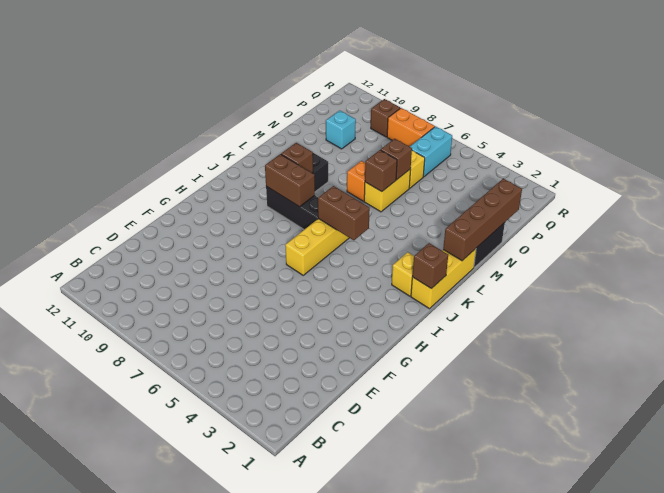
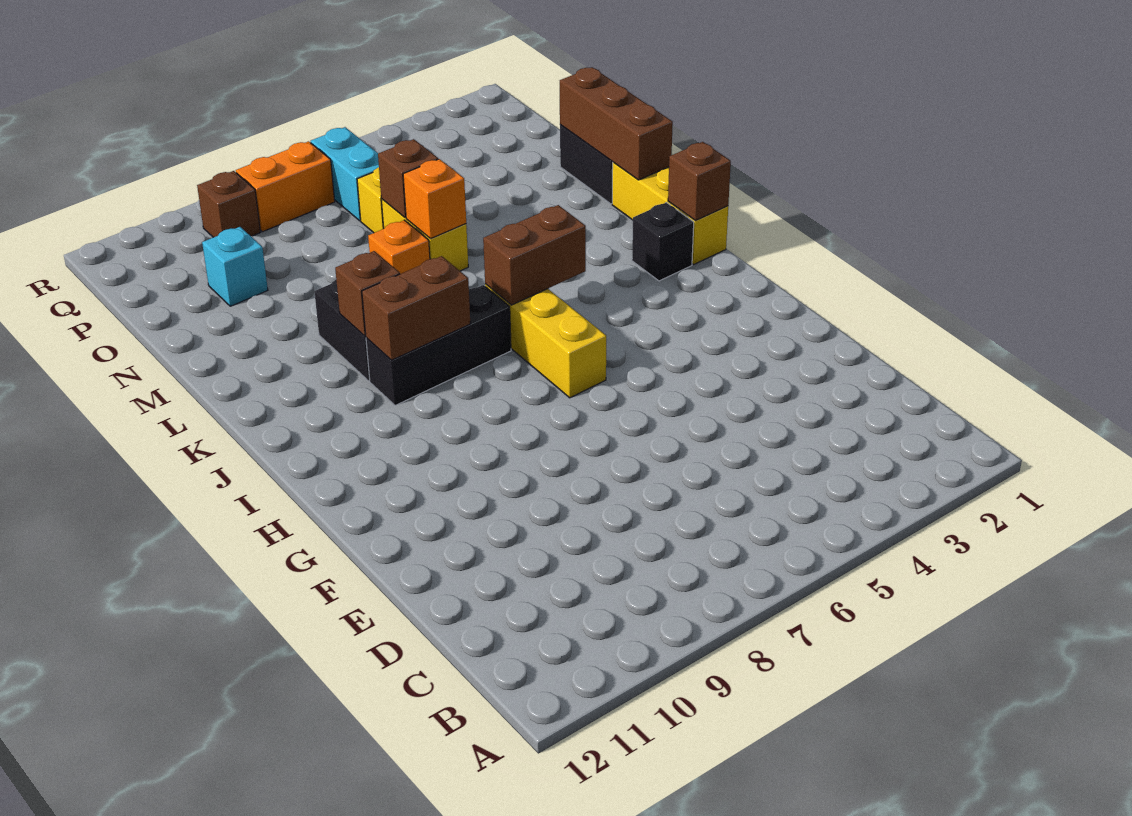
yellow brick J2 level 1 -> black brick J2 level 1
brown brick L1:O1 level 2 -> brown brick L1:N1 level 2
brown brick M6 level 2 -> orange brick M6 level 2

